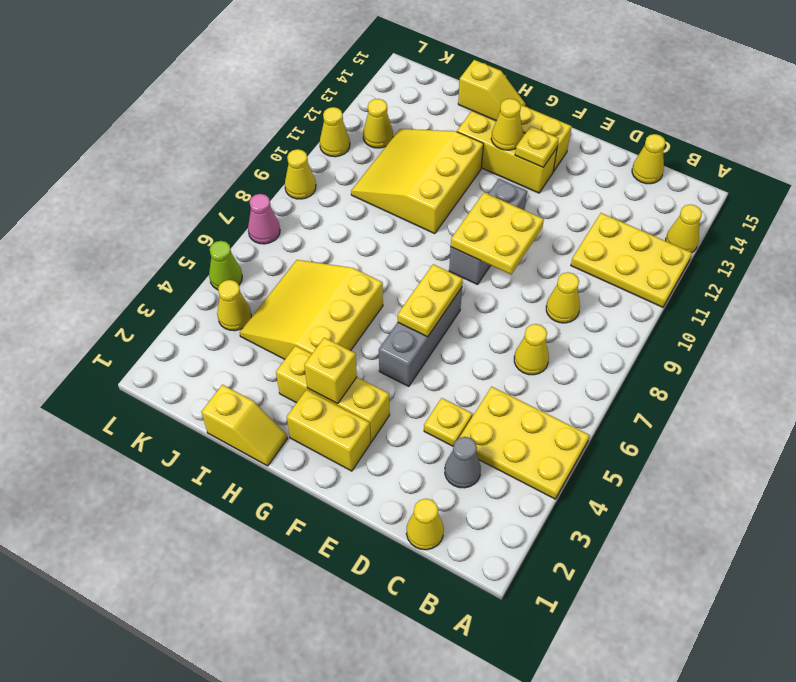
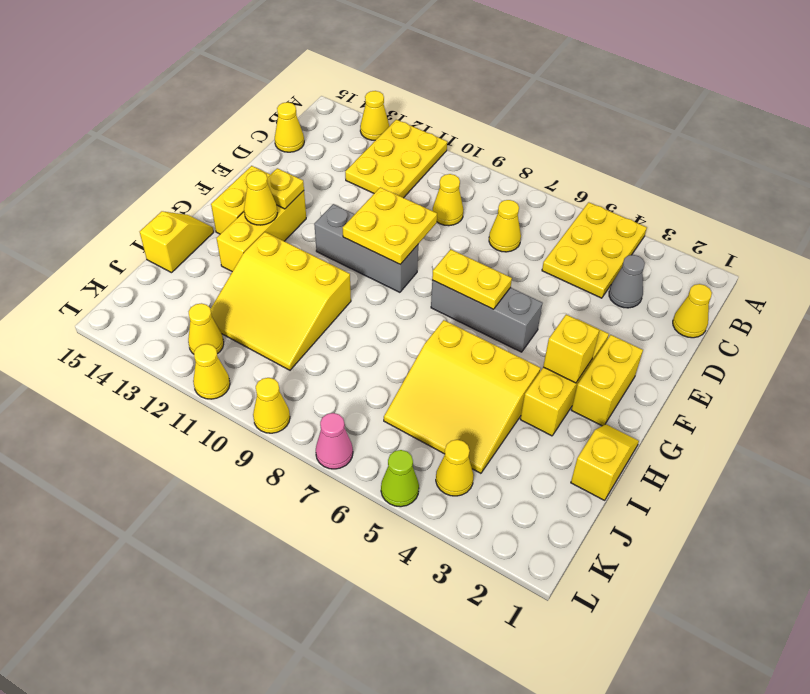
yellow plate D4 level 1 -> none

